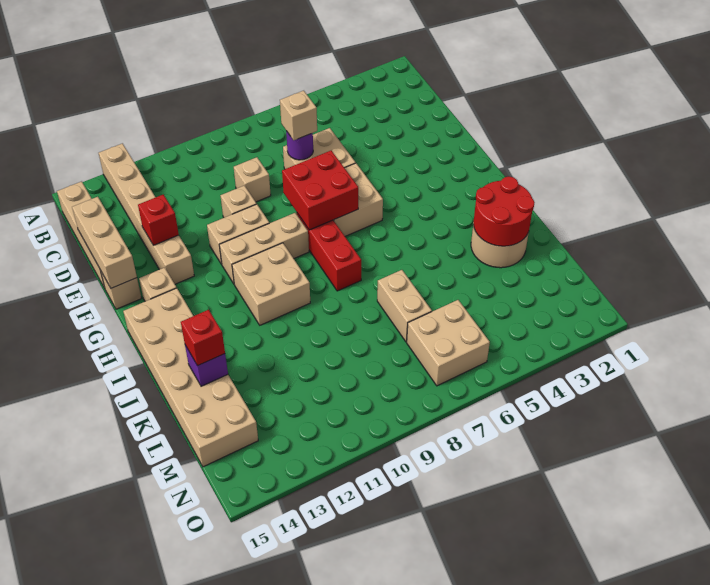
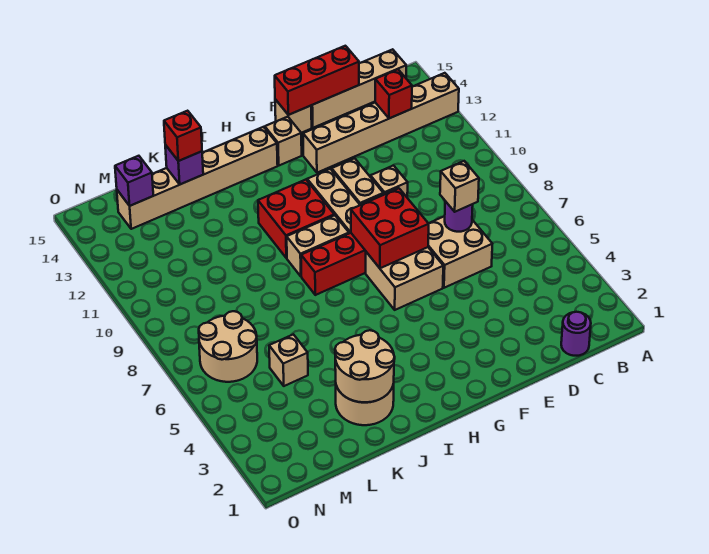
none -> purple round brick C1 level 1
tan brick D9 level 1 -> tan brick L5 level 1
tan brick D15:F15 level 2 -> red brick D15:F15 level 2
red brick E13 level 2 -> red brick C13 level 2
tan brick H10:I11 level 1 -> red brick H10:I11 level 1
tan brick H14:M15 level 1 -> tan brick H14:M14 level 1
red round brick J2:K3 level 2 -> tan round brick J2:K3 level 2
tan brick K7:L7 level 1 -> tan brick H9:I9 level 1
tan brick M6:N7 level 1 -> tan round brick M6:N7 level 1
none -> purple brick M14 level 2

